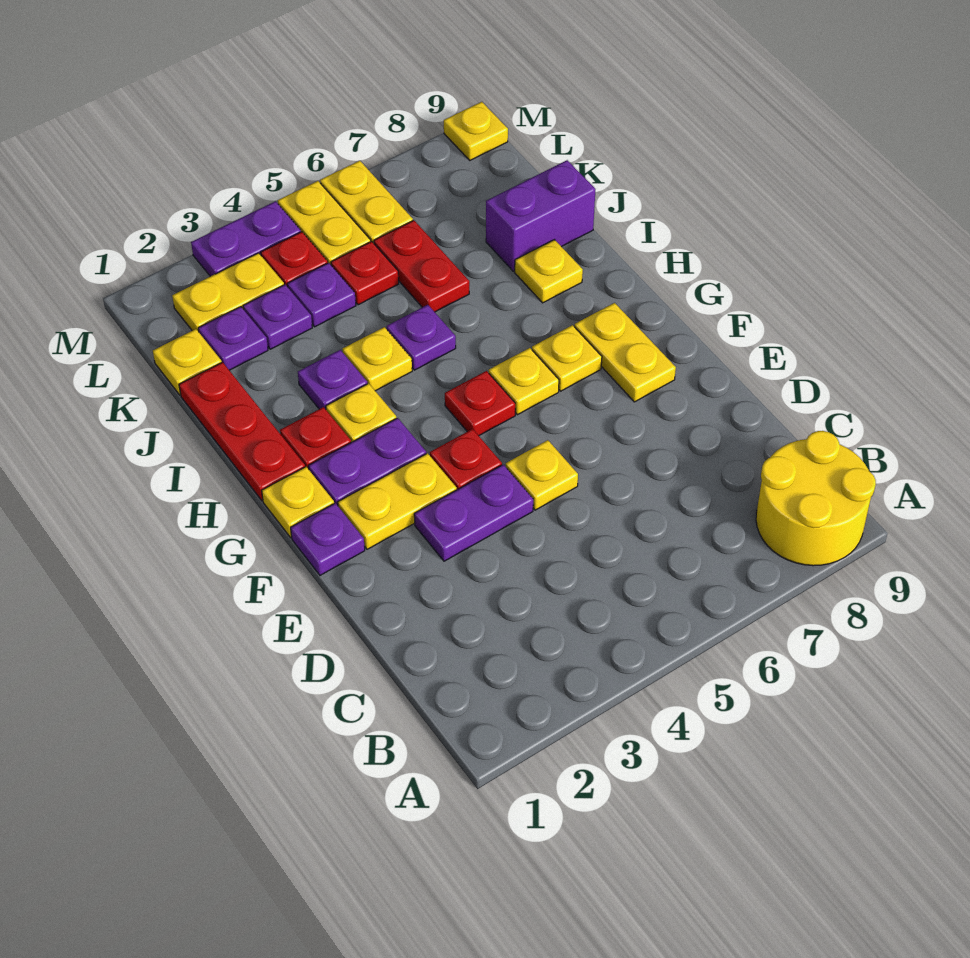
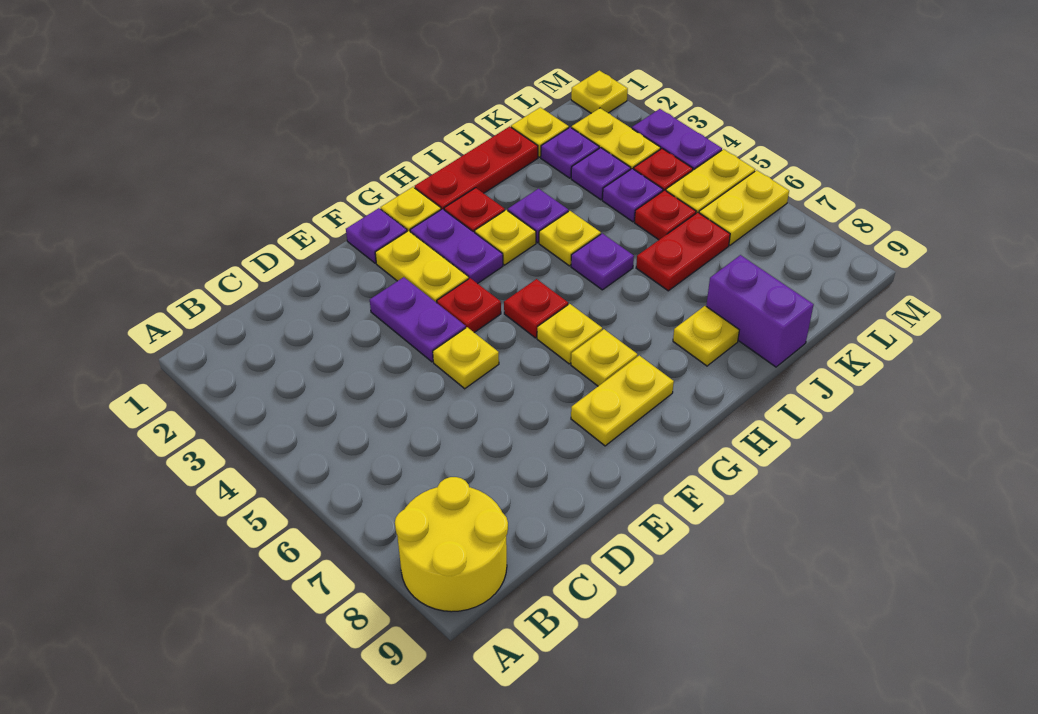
yellow plate M9 level 1 -> yellow plate M1 level 1

